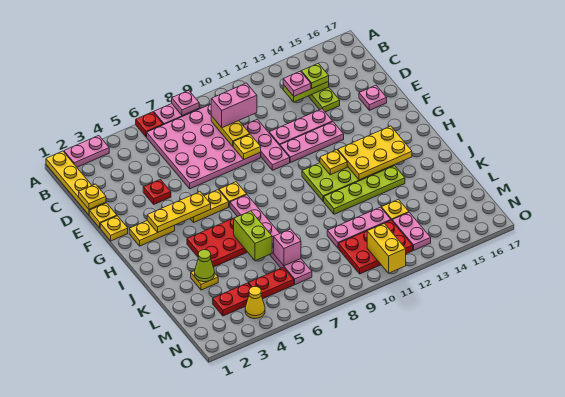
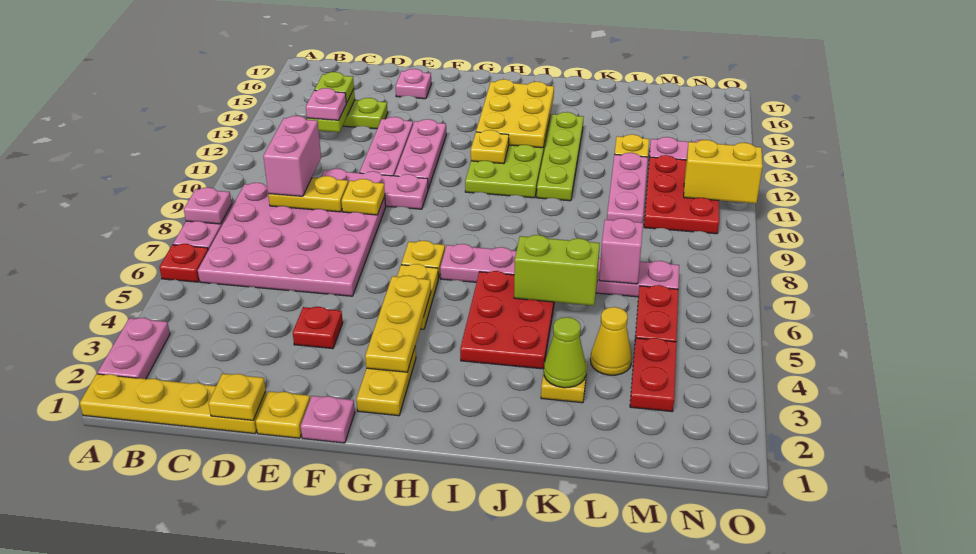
yellow plate F1 level 1 -> pink plate F1 level 1
yellow cone N4 level 1 -> yellow cone L4 level 1

